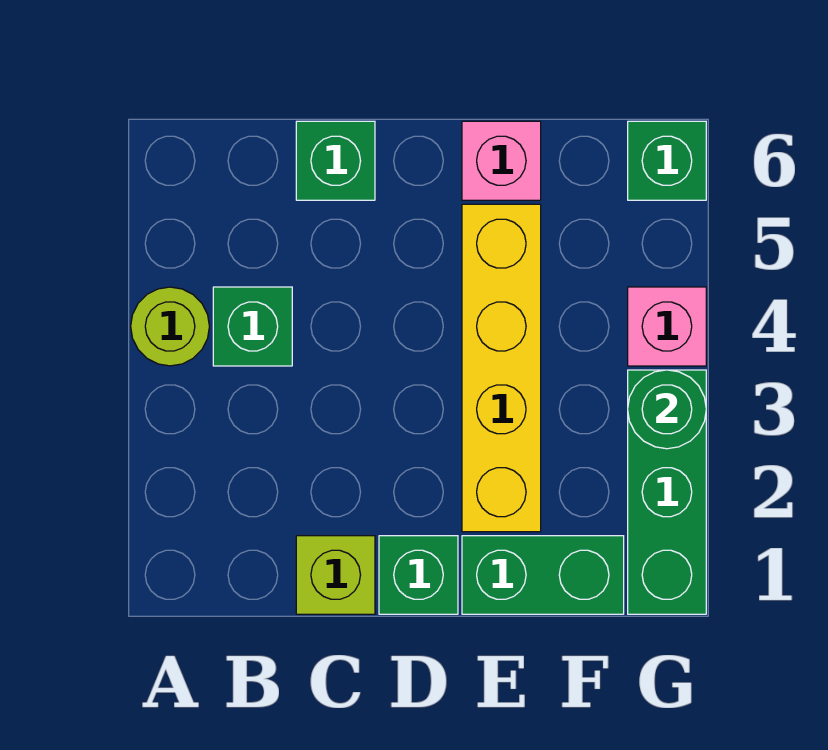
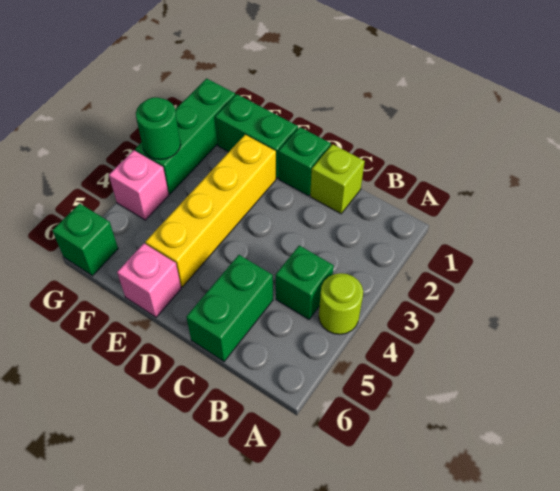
green brick C6 level 1 -> green brick C5:C6 level 1

